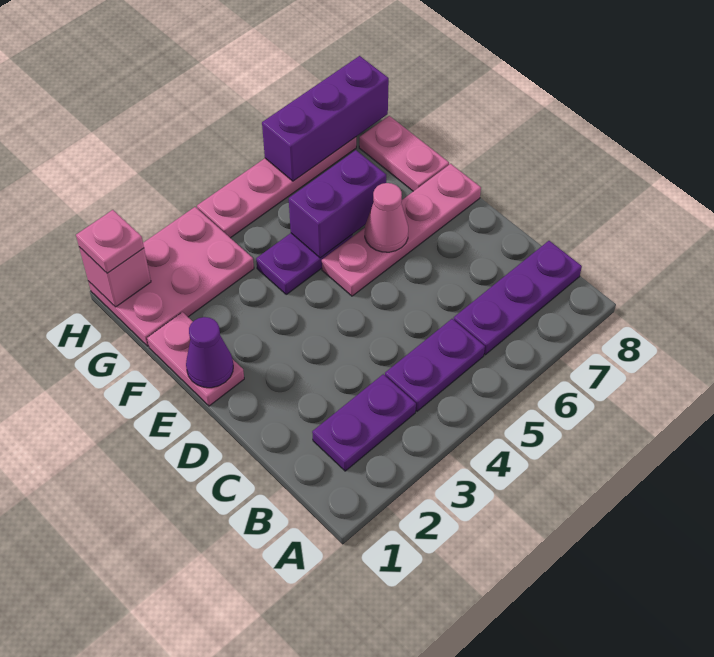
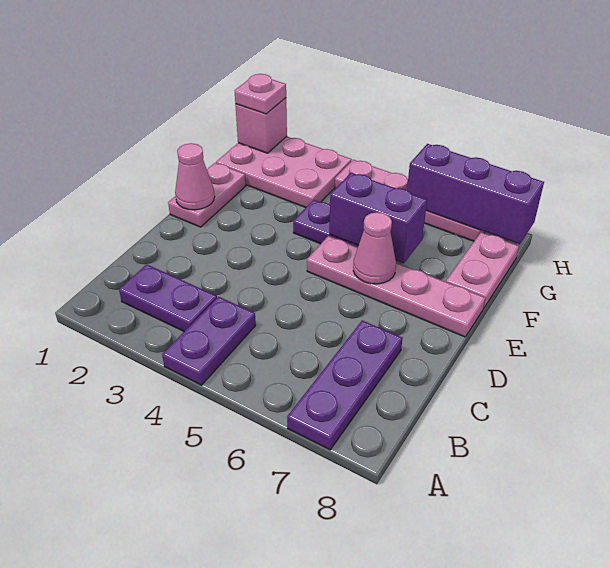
purple plate B4:B5 level 1 -> purple plate A4:B4 level 1
purple plate B6:B8 level 1 -> purple plate A7:C7 level 1
purple cone E1 level 2 -> pink cone E1 level 2

